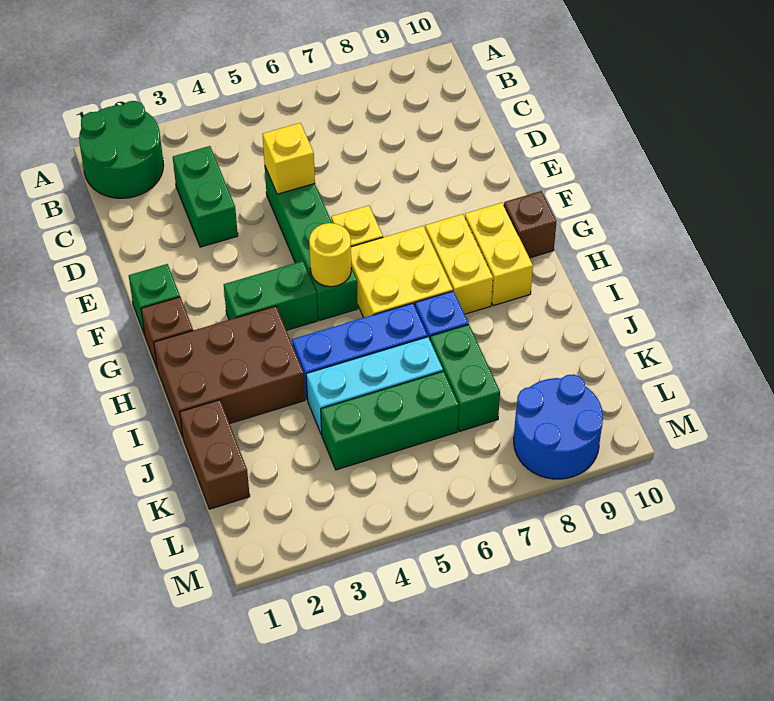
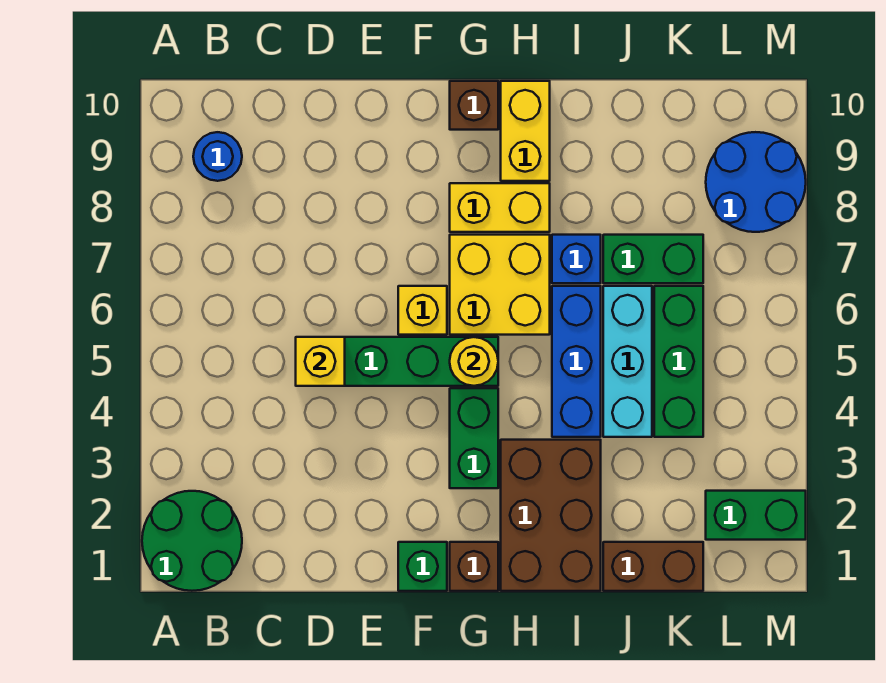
none -> blue round brick B9 level 1
green brick C3:D3 level 1 -> green brick L2:M2 level 1
yellow brick G9:H9 level 1 -> yellow brick H9:H10 level 1

